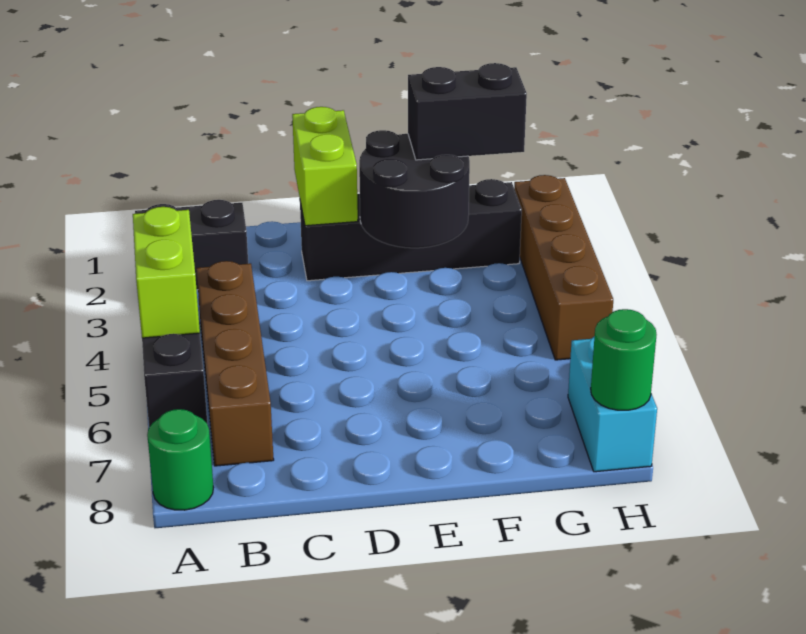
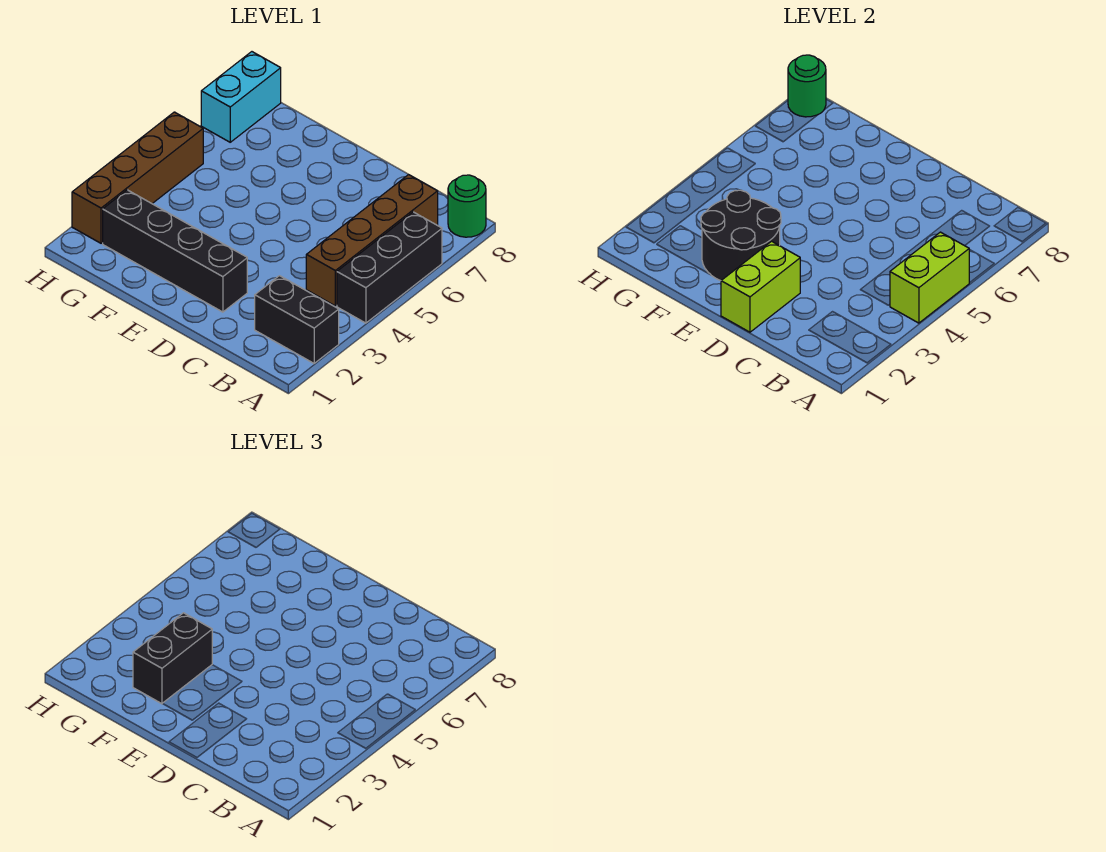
black brick F2:G2 level 3 -> black brick F2:F3 level 3

